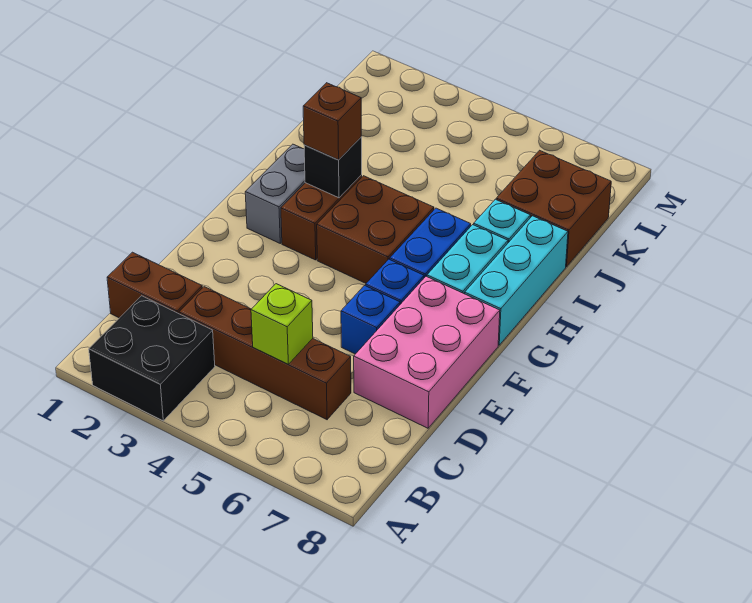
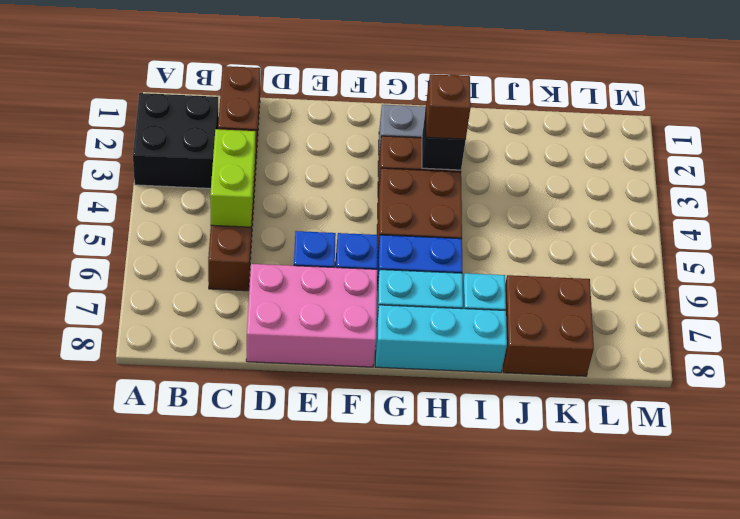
lime brick C5 level 2 -> lime brick C4:C5 level 2

